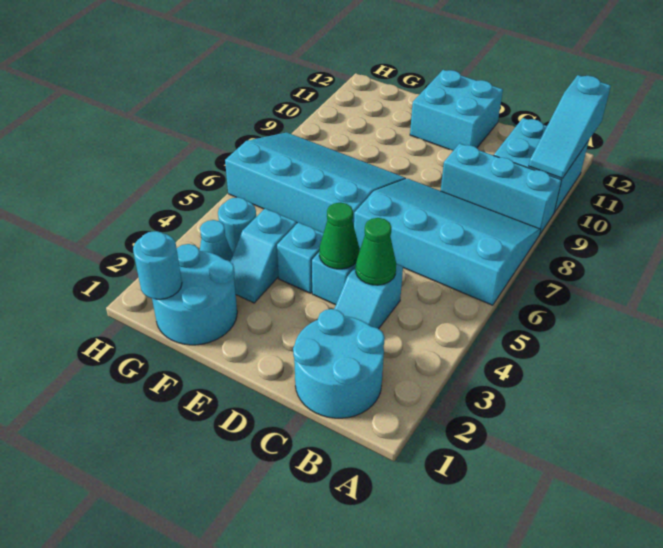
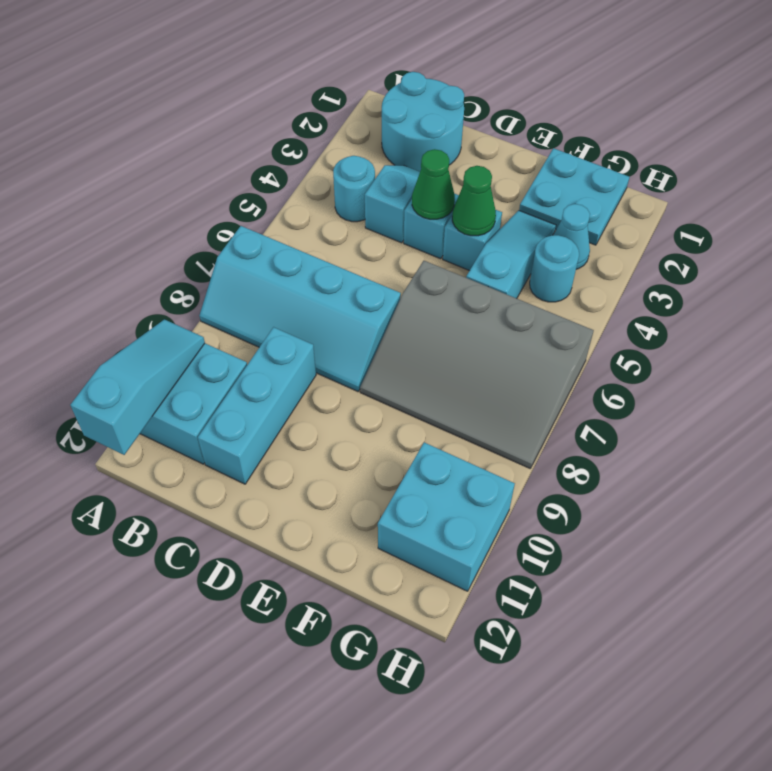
cyan slope A6:D8 level 1 top 6 -> cyan slope A7:D8 level 1 top 7
cyan brick A9:C9 level 1 -> cyan brick C9:C11 level 1
green cone C4 level 2 -> green cone E4 level 2
cyan brick D11:E12 level 1 -> cyan brick G10:H11 level 1
cyan slope E6:H8 level 1 top 6 -> grey slope E6:H8 level 1 top 6
cyan round brick F1:G2 level 1 -> cyan plate F1:G2 level 1
cyan slope F3:F4 level 1 top 4 -> cyan slope F3:F5 level 1 top 5
cyan round brick G1 level 2 -> cyan round brick B4 level 1

